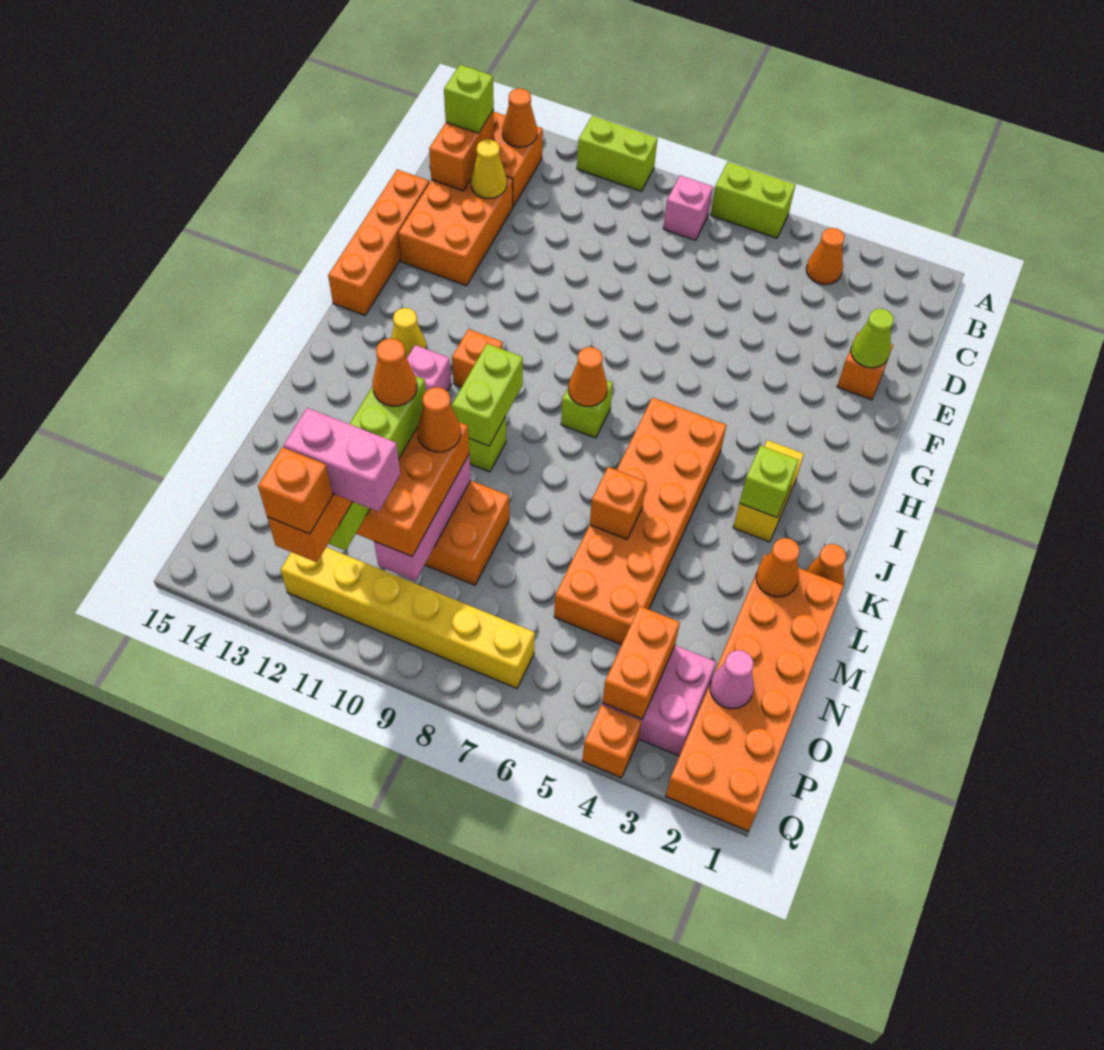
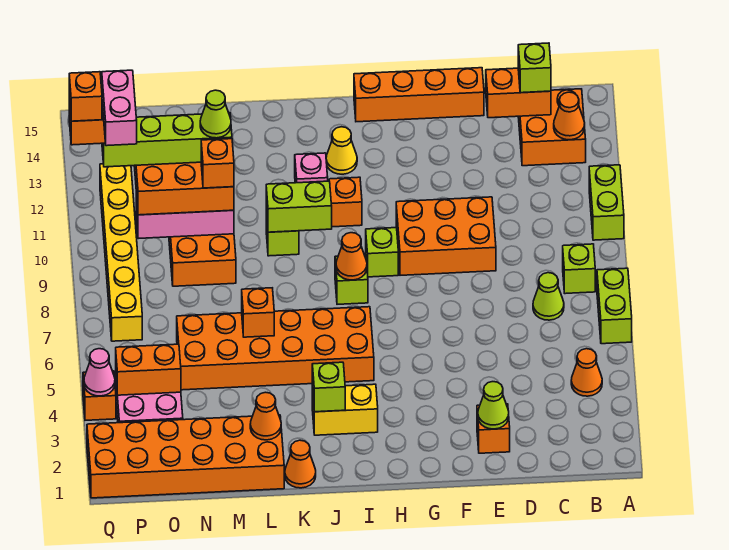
pink brick B8 level 1 -> lime brick B8 level 1
none -> lime cone C7 level 1
orange brick D13:F14 level 1 -> orange brick E9:G10 level 1
yellow cone D13 level 2 -> none
none -> lime brick H9 level 1
orange cone M10 level 4 -> orange brick M10 level 4
orange cone M11 level 5 -> lime cone M11 level 5
pink cone O2 level 2 -> pink cone Q4 level 2

